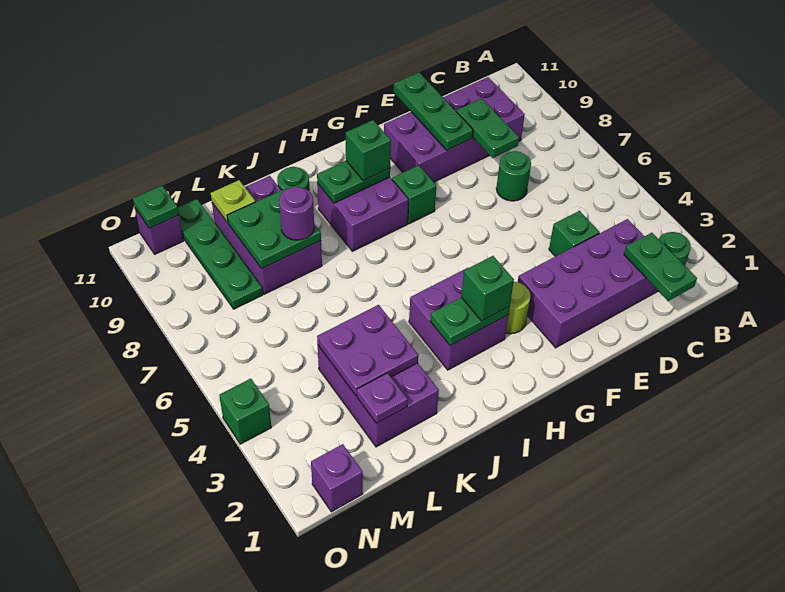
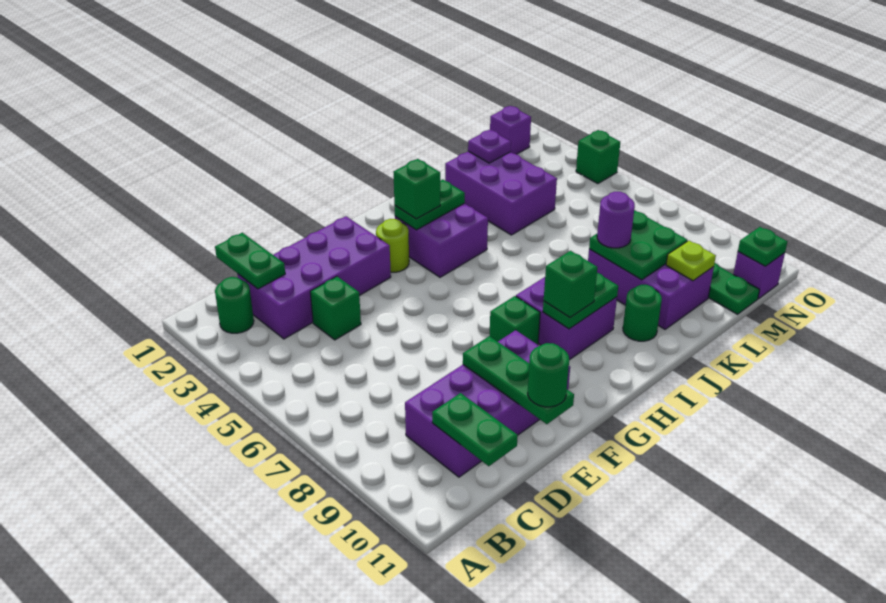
green round brick D7 level 1 -> green round brick E11 level 3
green plate D8:D9 level 2 -> green plate C10:C11 level 2
purple plate K3:L4 level 2 -> none

